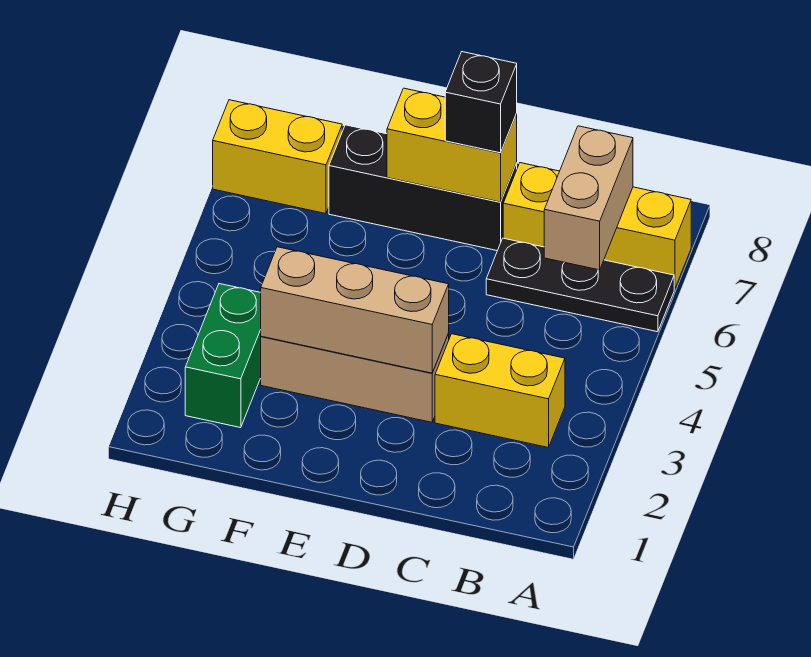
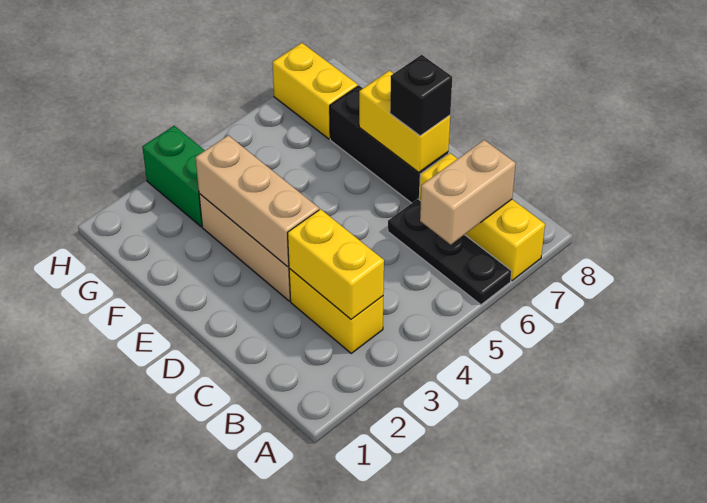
none -> yellow brick B3:C3 level 2
green brick G2:G3 level 1 -> green brick G3:H3 level 1

